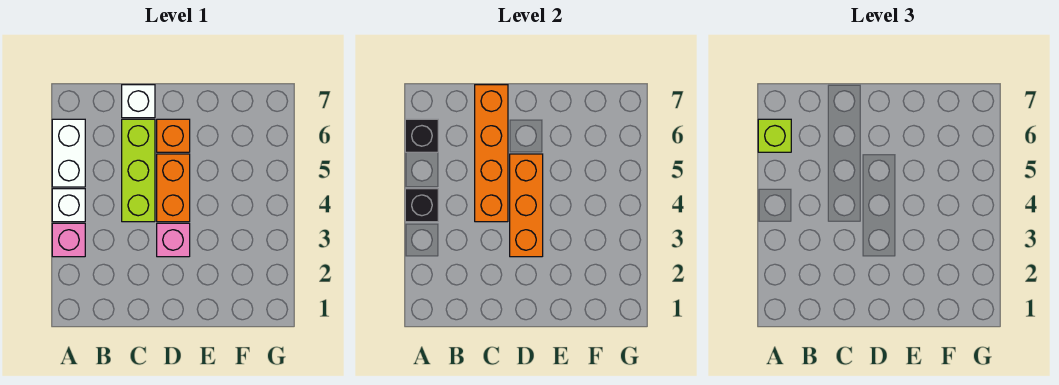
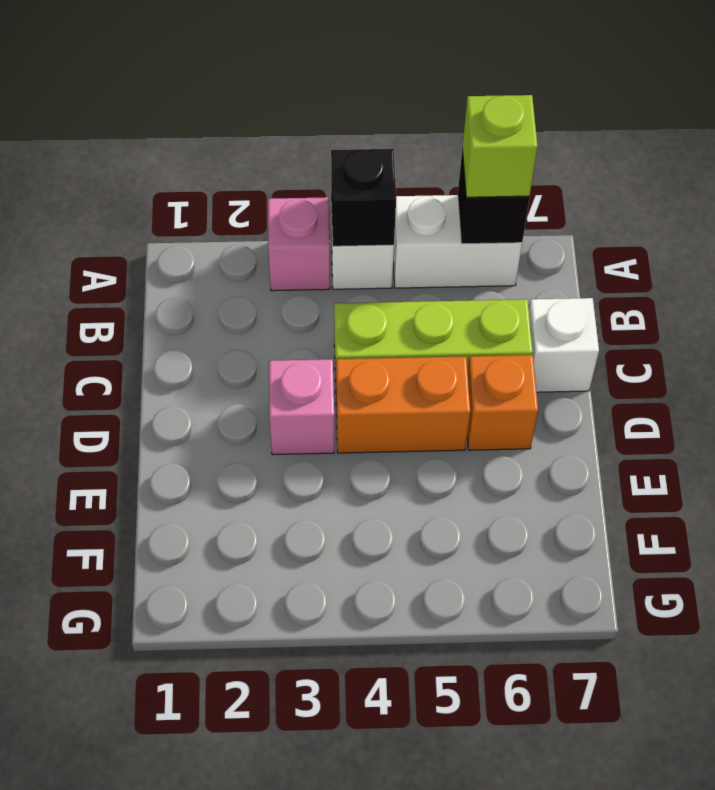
orange brick C4:C7 level 2 -> none
orange brick D3:D5 level 2 -> none

